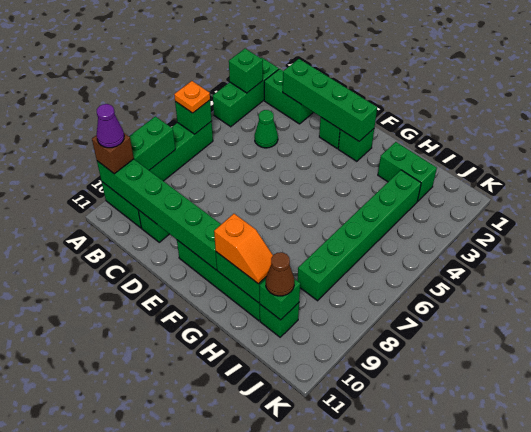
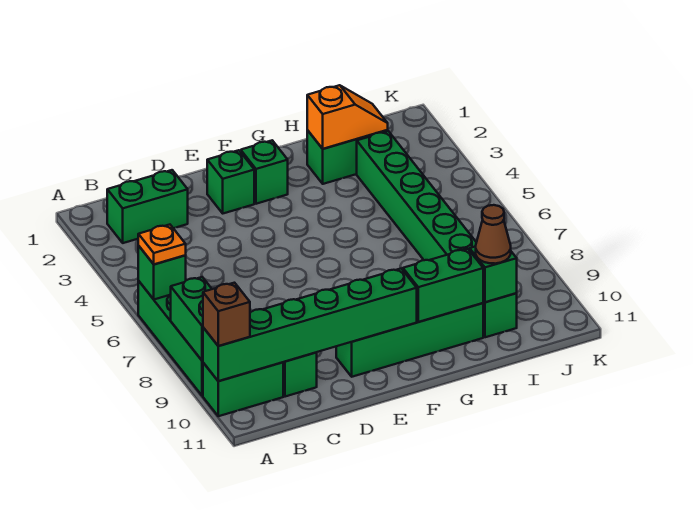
green brick A2:A4 level 1 -> none
green brick A3 level 2 -> none
purple cone A10 level 4 -> none
green brick C2:F2 level 2 -> none
green cone C4 level 1 -> none
orange slope G10:H10 level 3 top G -> orange slope H2:I2 level 2 top H

